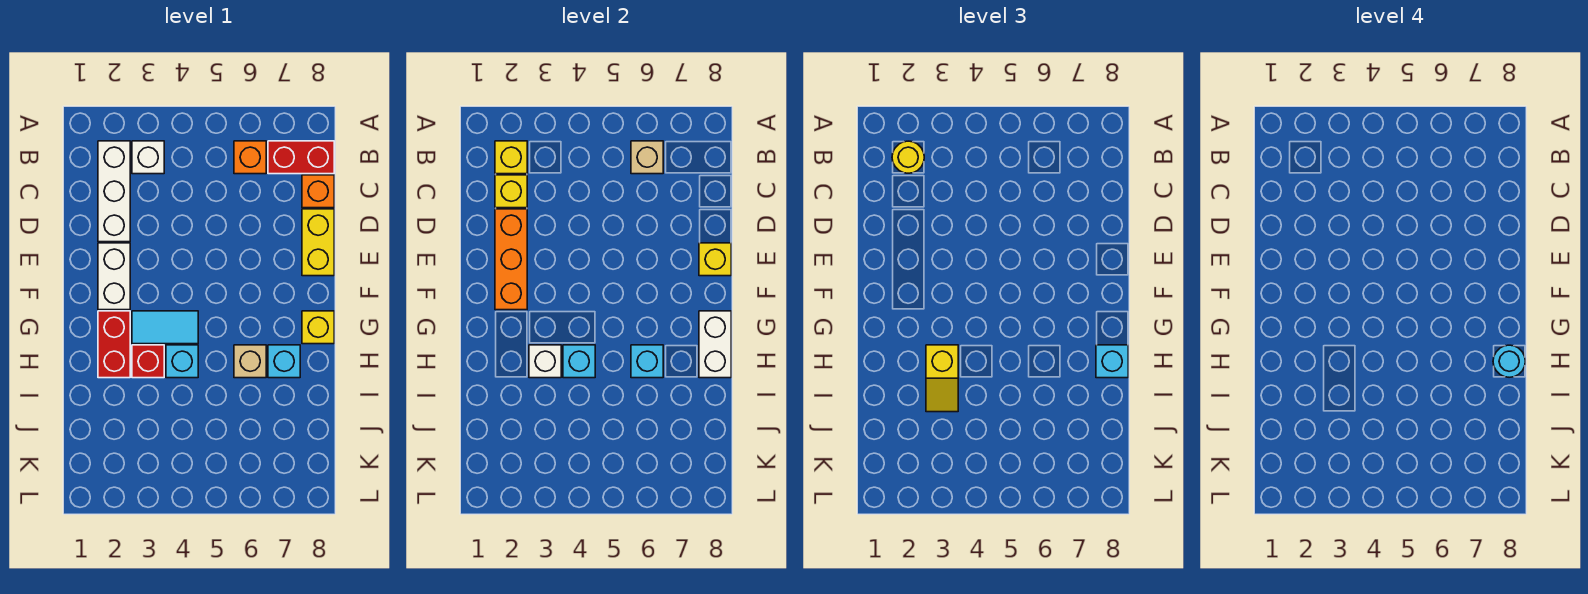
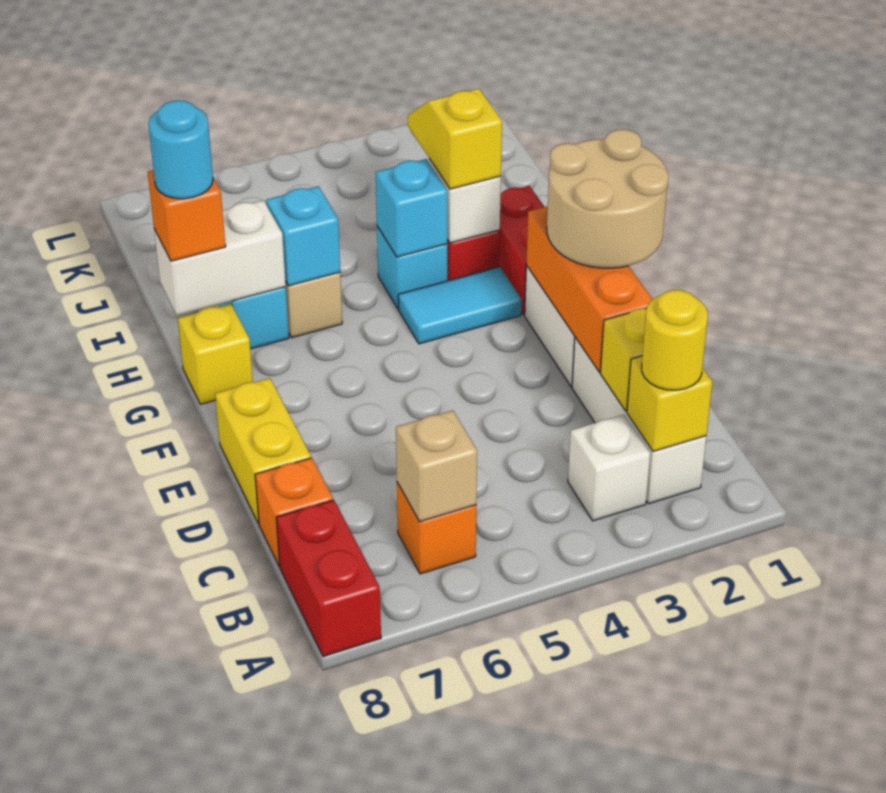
red brick B7:B8 level 1 -> red brick A8:B8 level 1
none -> tan round brick E1:F2 level 3
yellow brick E8 level 2 -> none
white brick G8:H8 level 2 -> white brick H7:H8 level 2
cyan brick H8 level 3 -> orange brick H8 level 3

